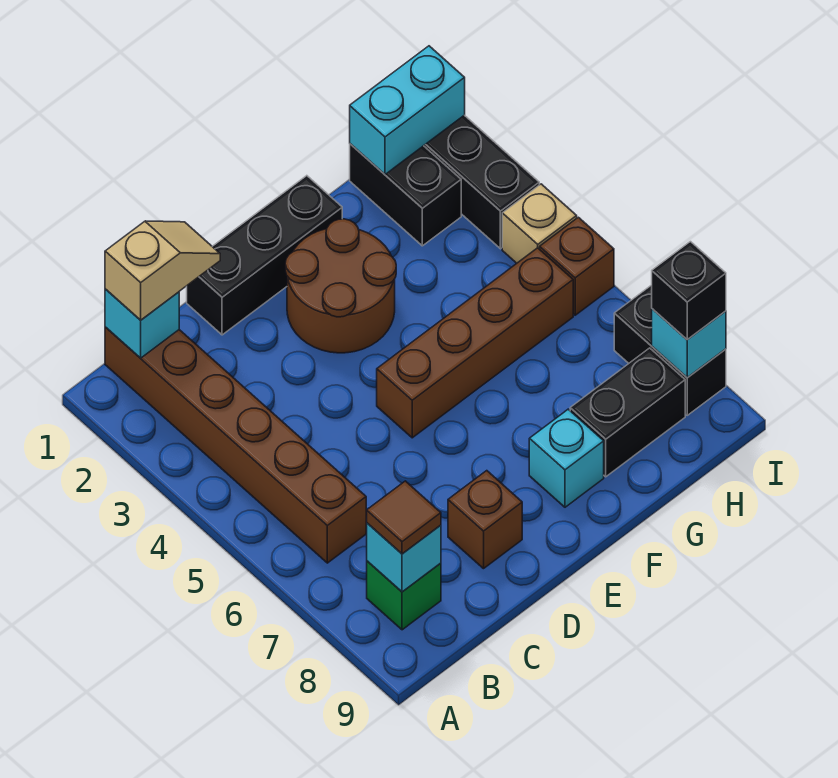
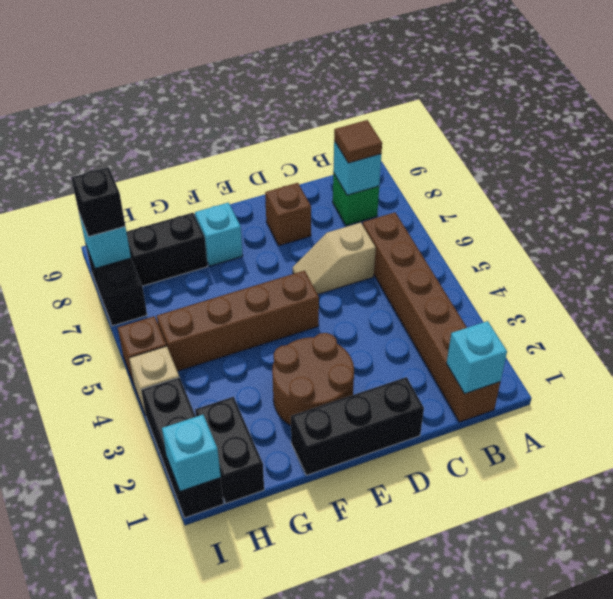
tan slope B1:C1 level 3 top B -> tan slope C6:D6 level 1 top C
cyan brick H1:I1 level 2 -> cyan brick I1 level 2

